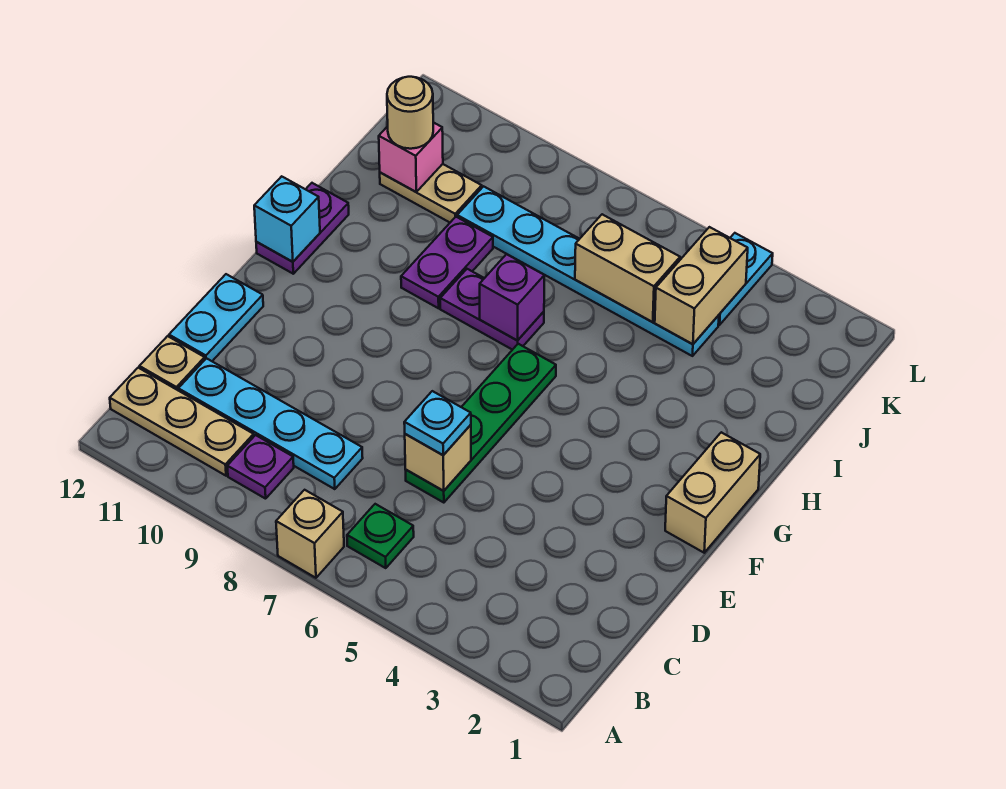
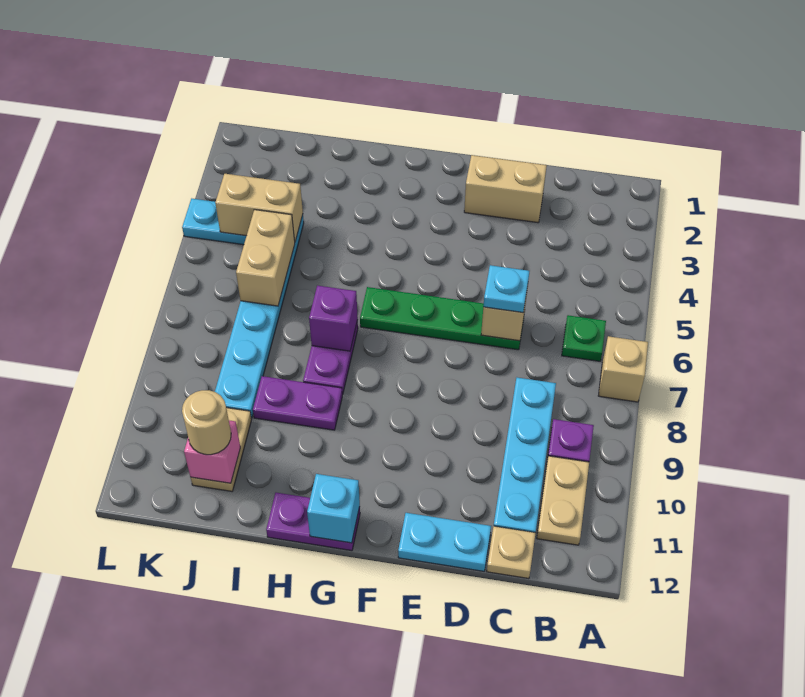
tan plate B10:B12 level 1 -> tan plate B10:B11 level 1
tan brick F1:G1 level 1 -> tan brick D2:E2 level 1

